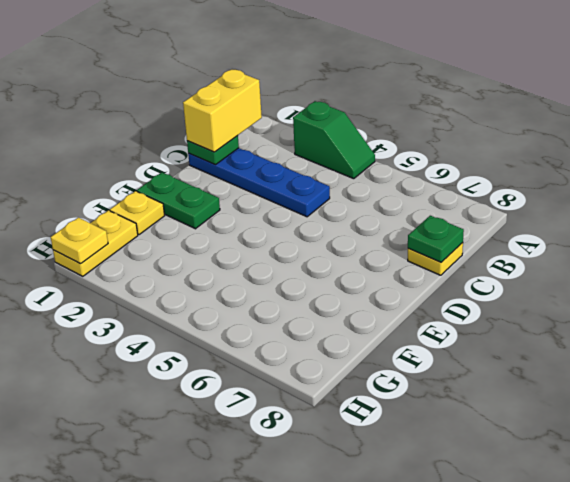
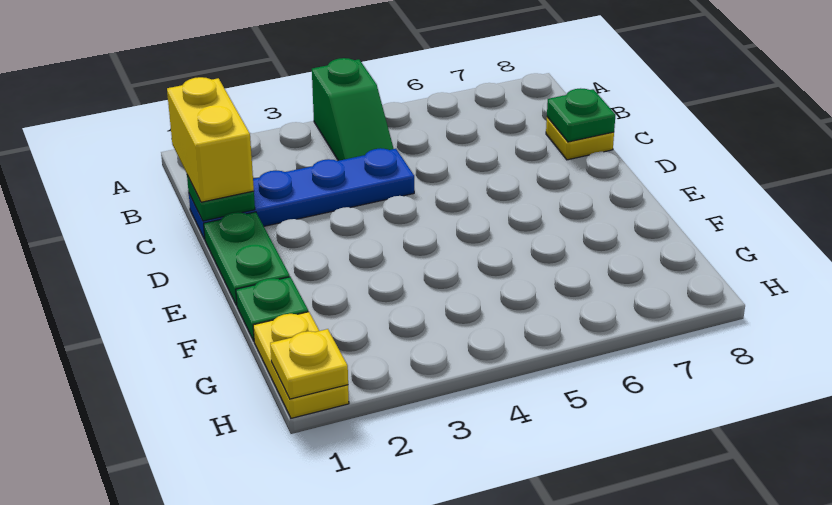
green slope A3:A4 level 1 top 3 -> green slope A4:B4 level 1 top A
green plate E1:E2 level 1 -> green plate D1:E1 level 1
yellow plate F1 level 1 -> green plate F1 level 1

